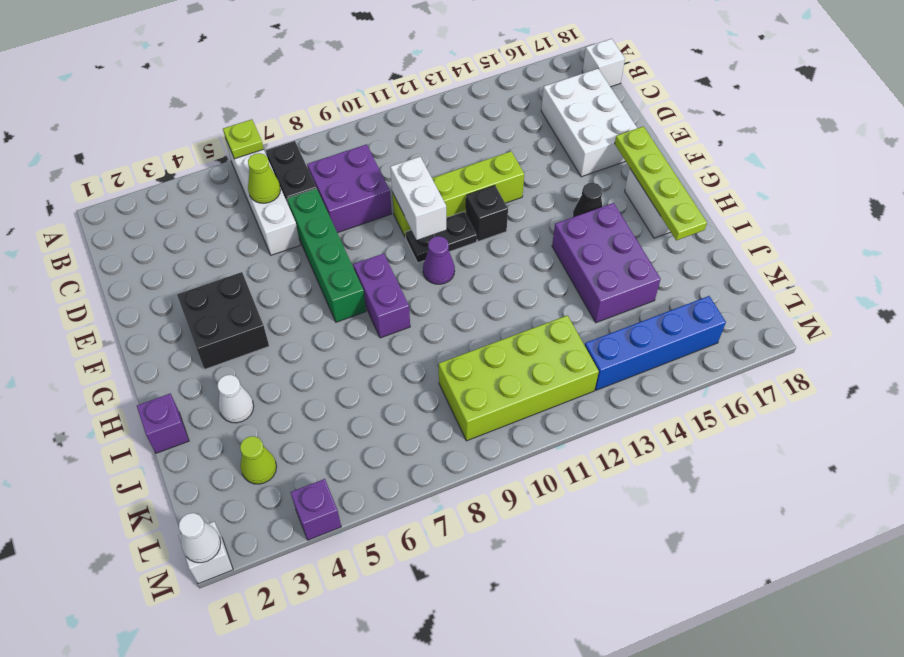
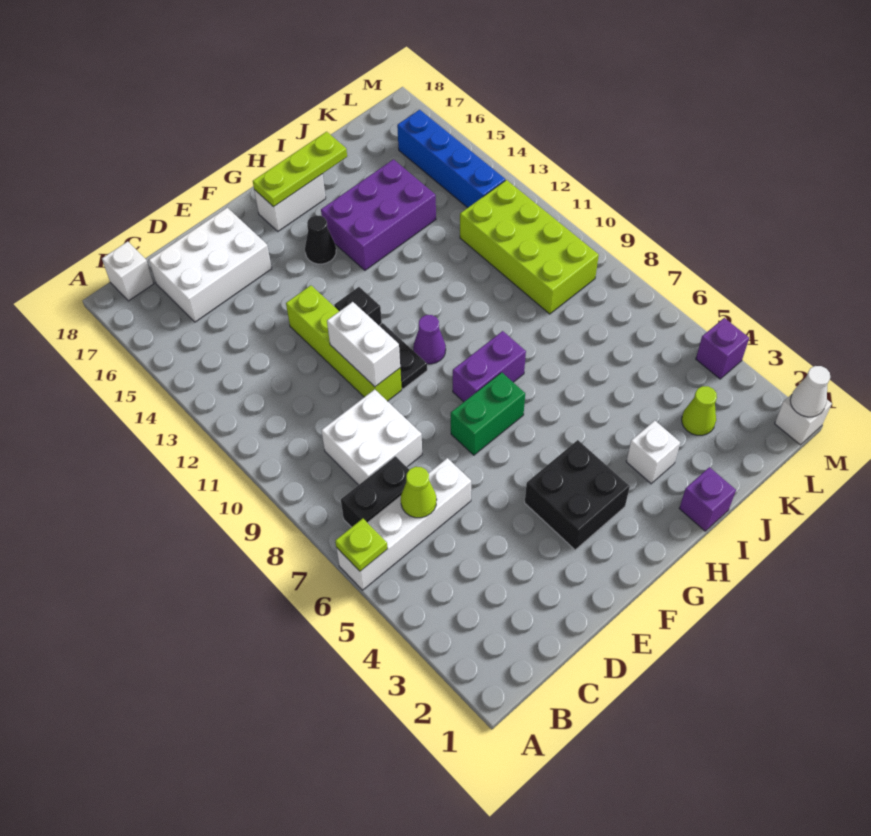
purple brick C8:D9 level 1 -> white brick C8:D9 level 1
green brick D7:G7 level 1 -> green brick F7:G7 level 1
white brick E10:F10 level 2 -> white brick E10:E11 level 2
lime plate F17:I17 level 2 -> lime plate G17:I17 level 2
white cone I3 level 1 -> white brick I3 level 1

